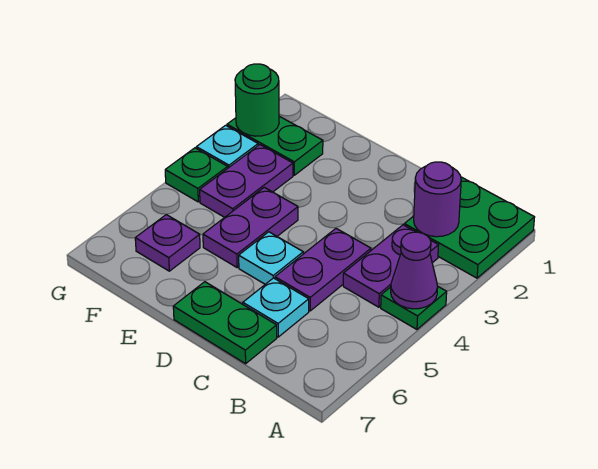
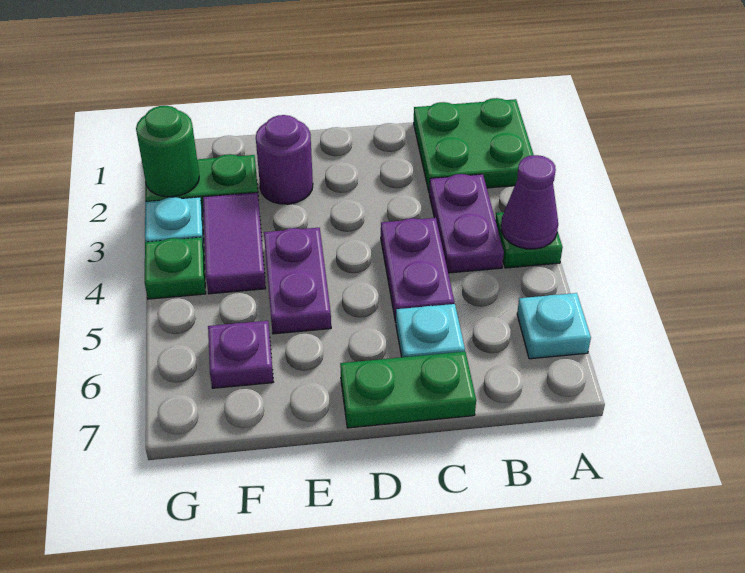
purple round brick B2 level 2 -> purple round brick E2 level 1
cyan plate D5 level 1 -> cyan plate A6 level 1
purple plate F3:F4 level 1 -> purple tile F3:F4 level 1

